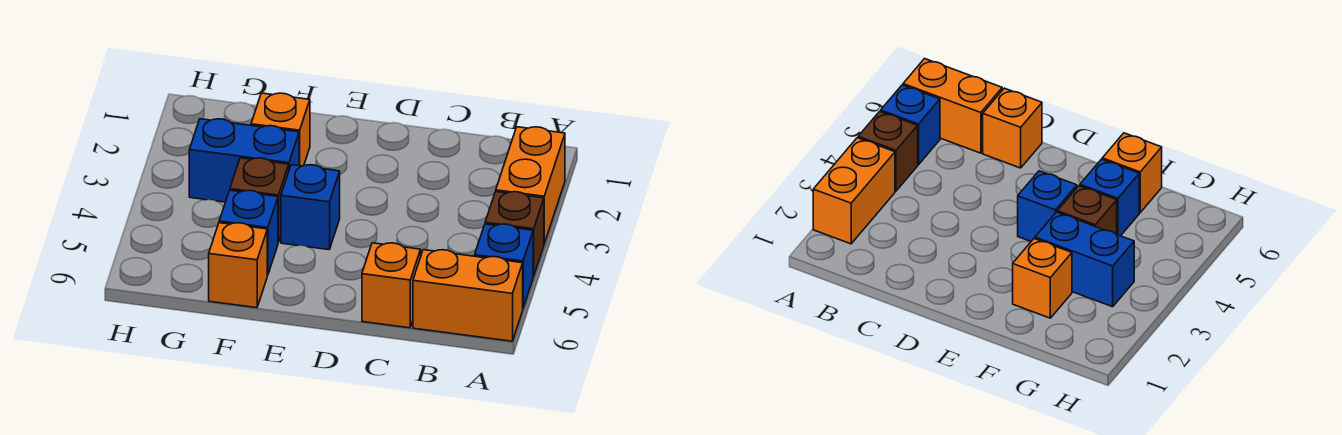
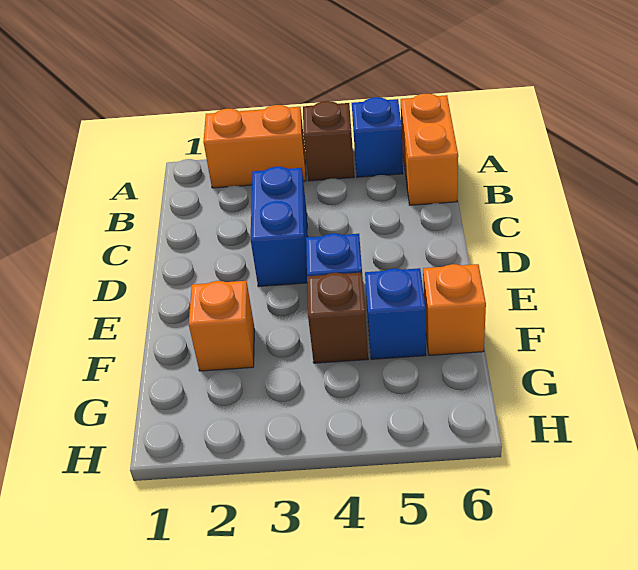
orange brick C6 level 1 -> none
blue brick F3:G3 level 1 -> blue brick C3:D3 level 1

